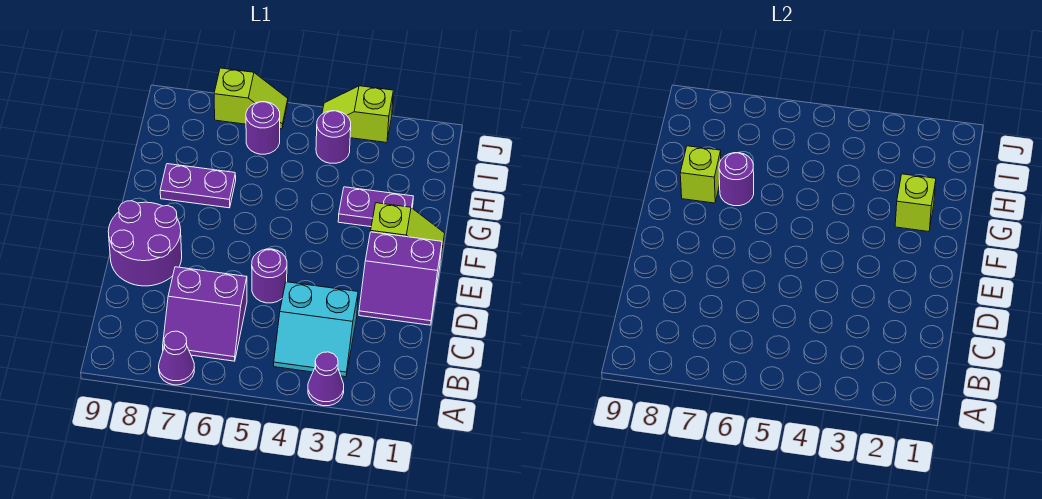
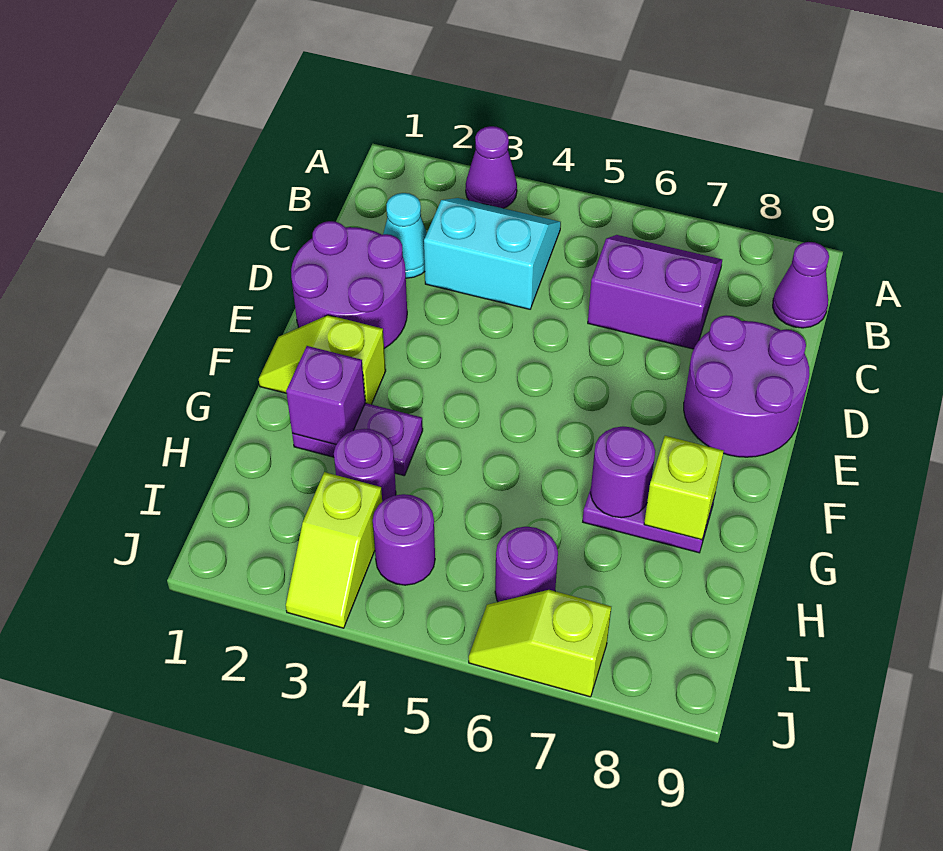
purple cone A7 level 1 -> purple cone B9 level 1
none -> cyan cone C2 level 1
purple slope D1:E2 level 1 top E -> purple round brick D1:E2 level 1
purple round brick D5 level 1 -> purple round brick H3 level 1
lime brick G2 level 2 -> purple brick G2 level 2
lime slope J3:J4 level 1 top 3 -> lime slope I3:J3 level 1 top I

